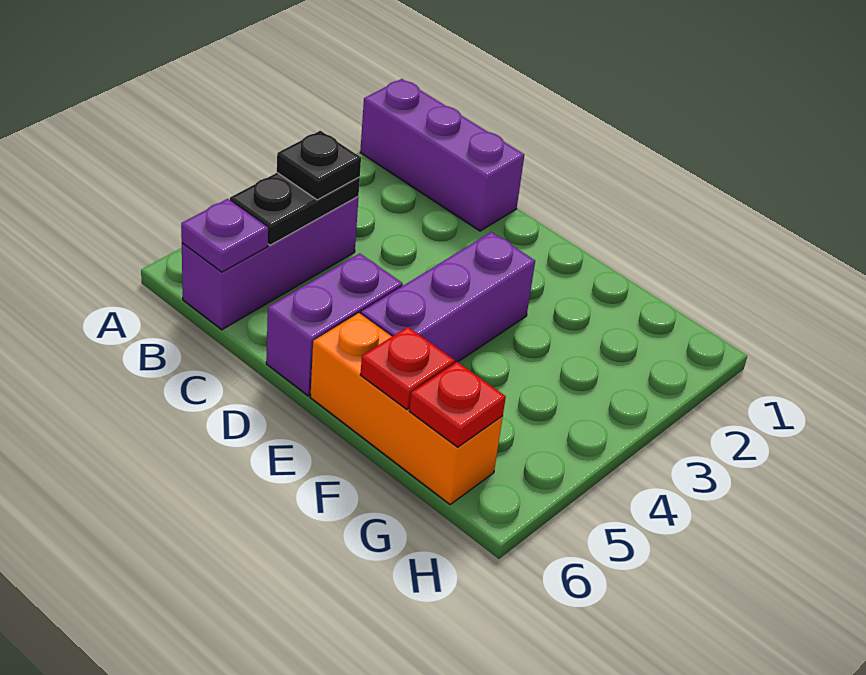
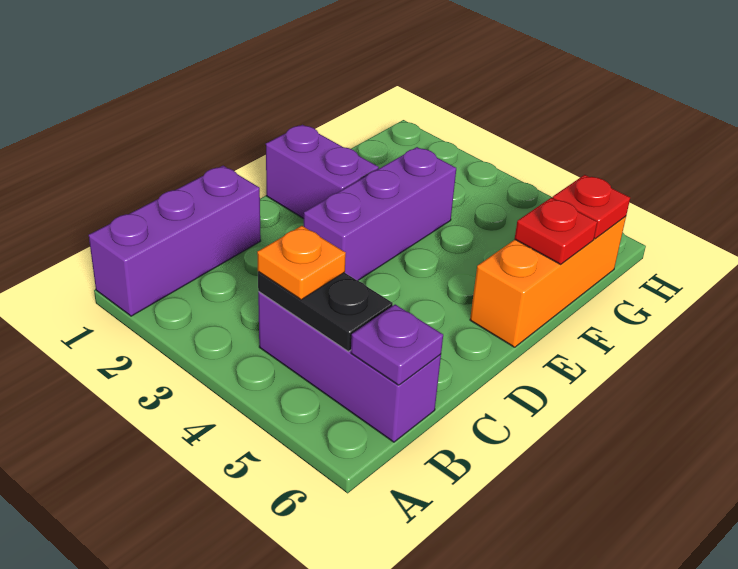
black plate B4 level 3 -> orange plate B4 level 3
purple brick D5:D6 level 1 -> purple brick E1:E2 level 1
purple brick E3:E5 level 1 -> purple brick D3:F3 level 1

